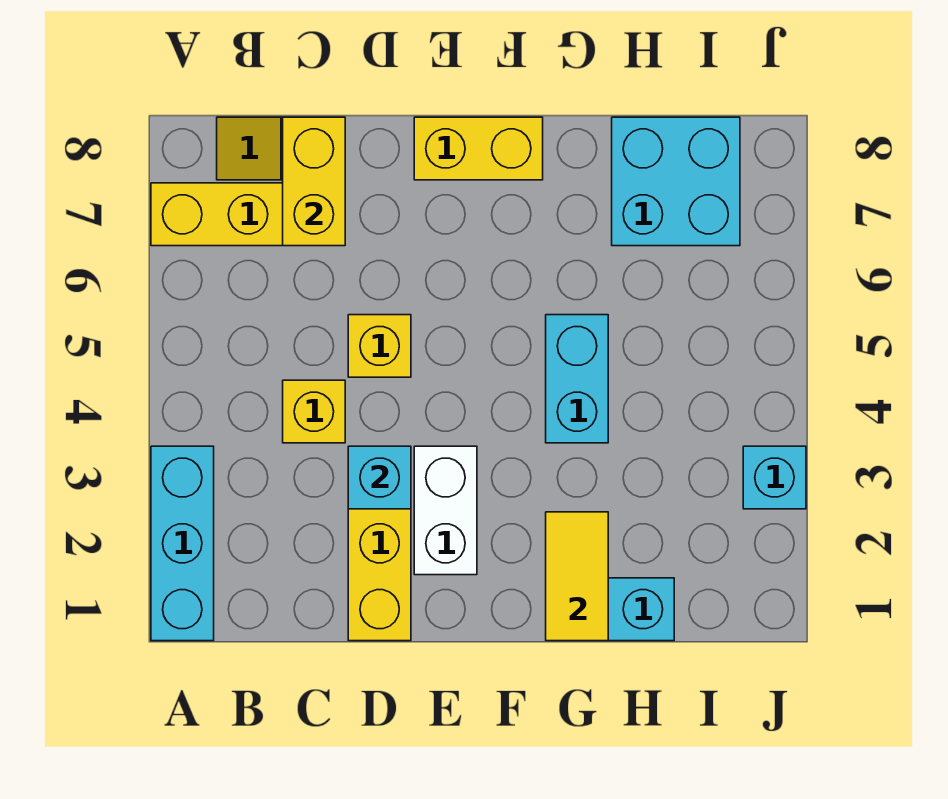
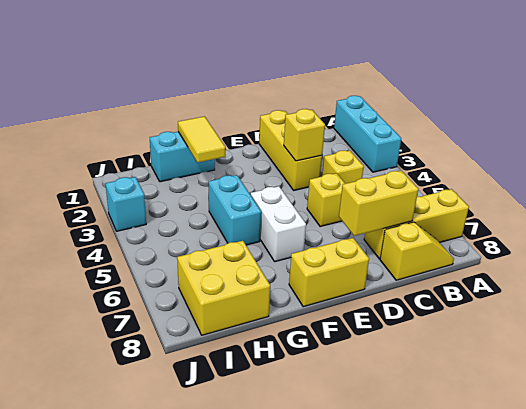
yellow brick C7:C8 level 2 -> yellow brick C7:D7 level 2
cyan brick D3 level 2 -> yellow brick D3 level 2
white brick E2:E3 level 1 -> white brick F5:F6 level 1
cyan brick H7:I8 level 1 -> yellow brick H7:I8 level 1

